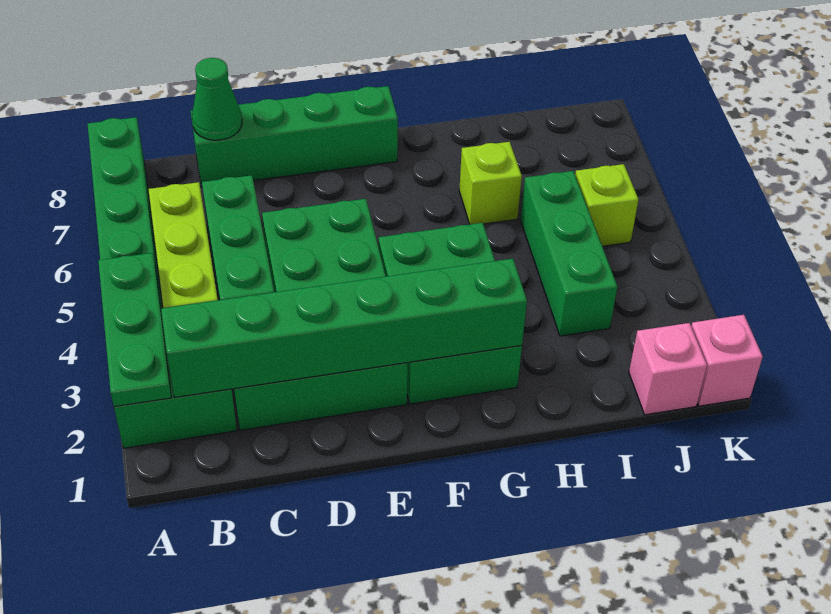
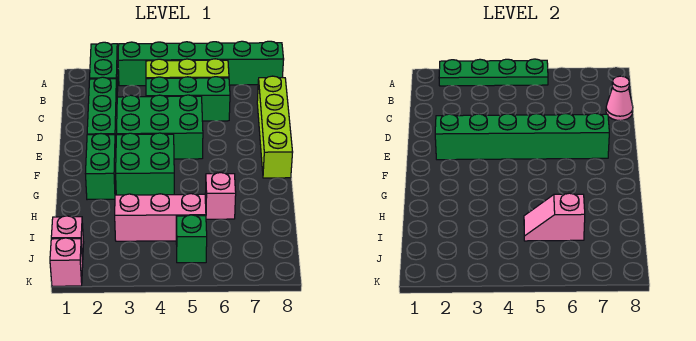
green plate A2:A4 level 2 -> green plate A2:A5 level 2
green brick B2:G2 level 2 -> green brick E2:E7 level 2
green brick C8:F8 level 1 -> lime brick C8:F8 level 1
green cone C8 level 2 -> pink cone C8 level 2
lime brick H6 level 1 -> pink brick H6 level 1
green brick I3:I5 level 1 -> pink brick I3:I5 level 1
none -> pink slope I5:I6 level 2 top 6
lime brick J5 level 1 -> green brick J5 level 1

